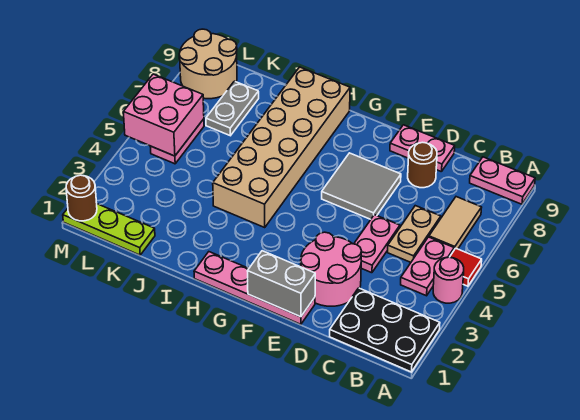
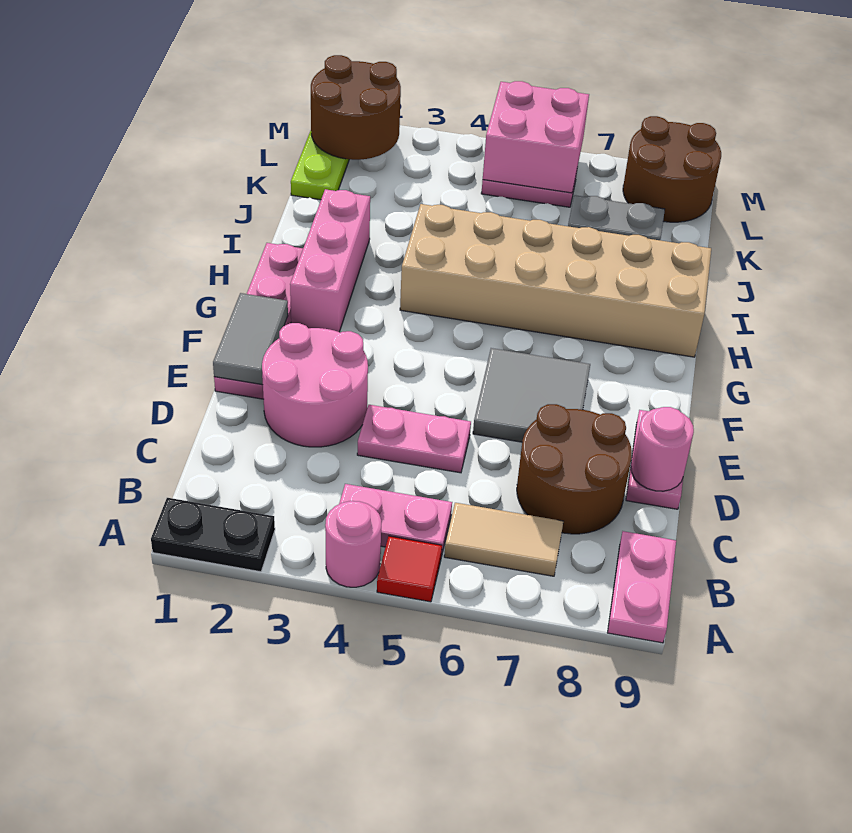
black plate A1:C2 level 1 -> black plate A1:A2 level 1
tan plate C5:C6 level 1 -> none
brown round brick D8 level 1 -> brown round brick C7:D8 level 1
none -> pink round brick D9 level 2
grey brick E1:F1 level 2 -> grey tile E1:F1 level 2
none -> pink brick G2:I2 level 1
tan round brick L8:M9 level 1 -> brown round brick L8:M9 level 1
brown round brick M1 level 2 -> brown round brick L1:M2 level 2

